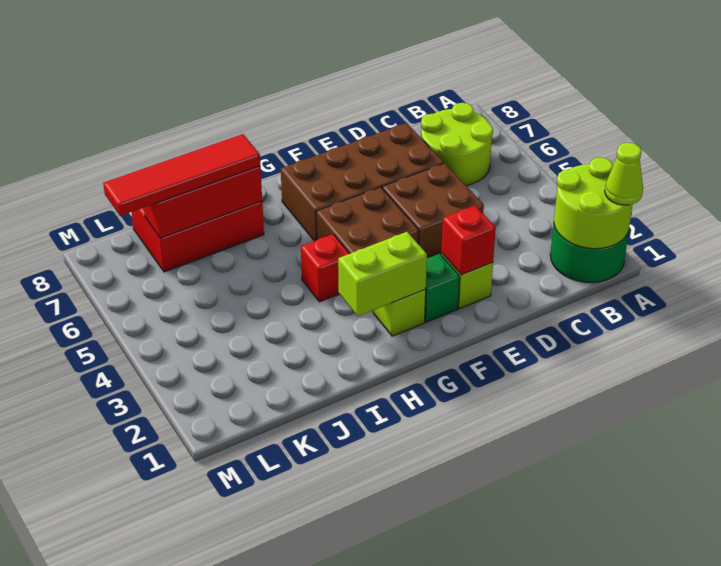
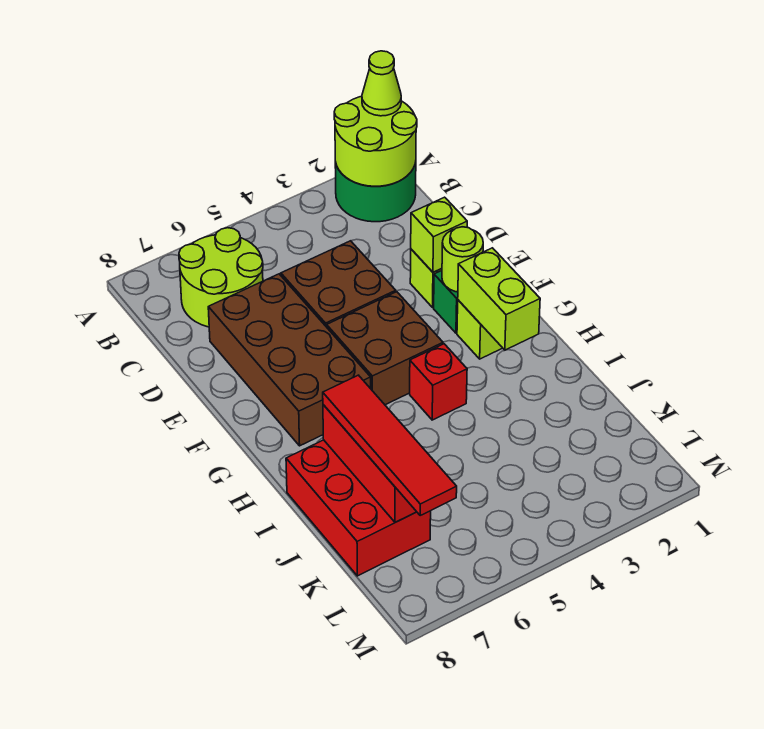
red brick E2 level 2 -> lime brick E2 level 2
none -> lime round brick F2 level 2

